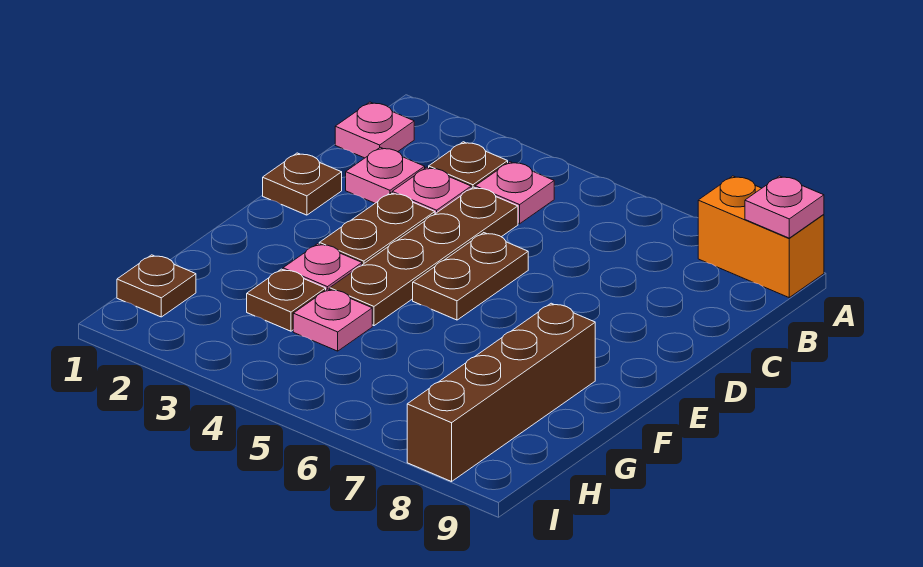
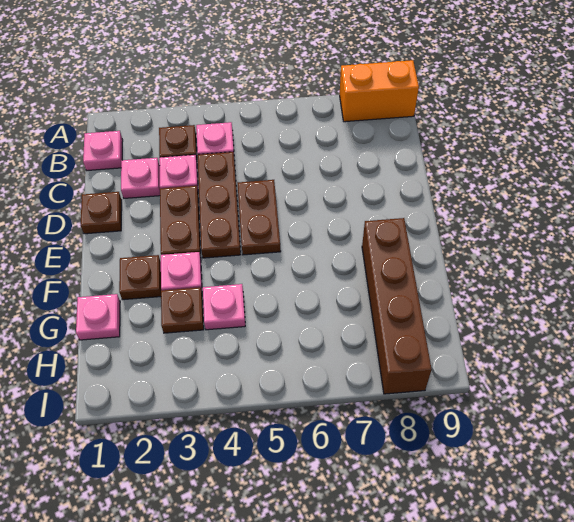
pink plate A9 level 2 -> pink plate G1 level 1
brown plate C4:F4 level 1 -> brown plate C4:E4 level 1
brown plate H1 level 1 -> brown plate F2 level 1

